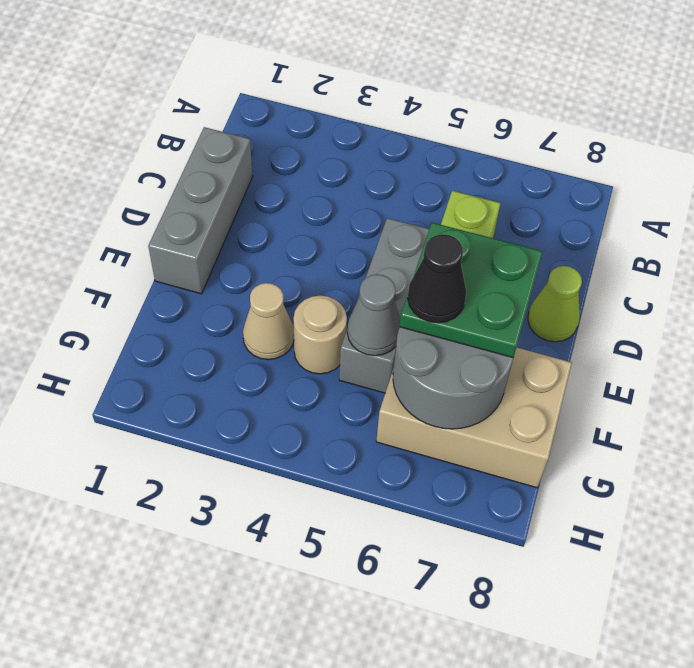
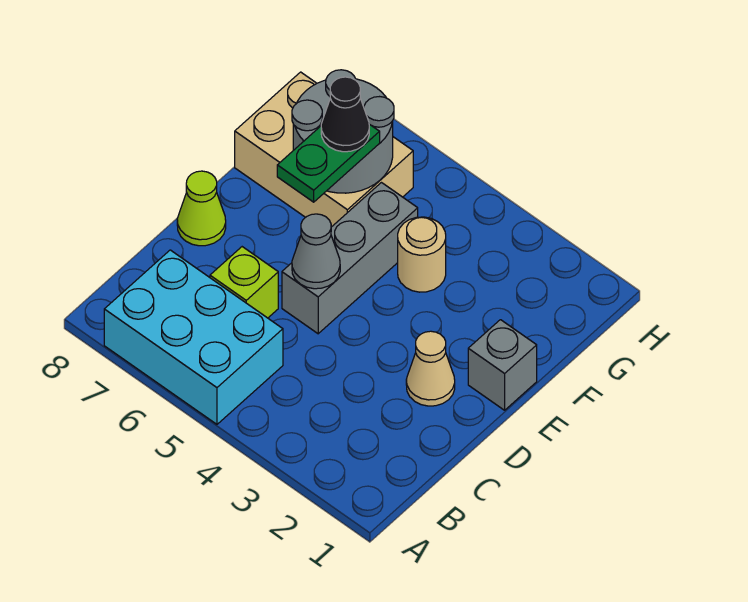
none -> cyan brick A5:B7 level 1
grey brick C1:E1 level 1 -> grey brick E1 level 1
green plate E6:F7 level 3 -> green plate E6:F6 level 3
tan cone F3 level 1 -> tan cone D2 level 1
grey cone F5 level 2 -> grey cone D5 level 2

